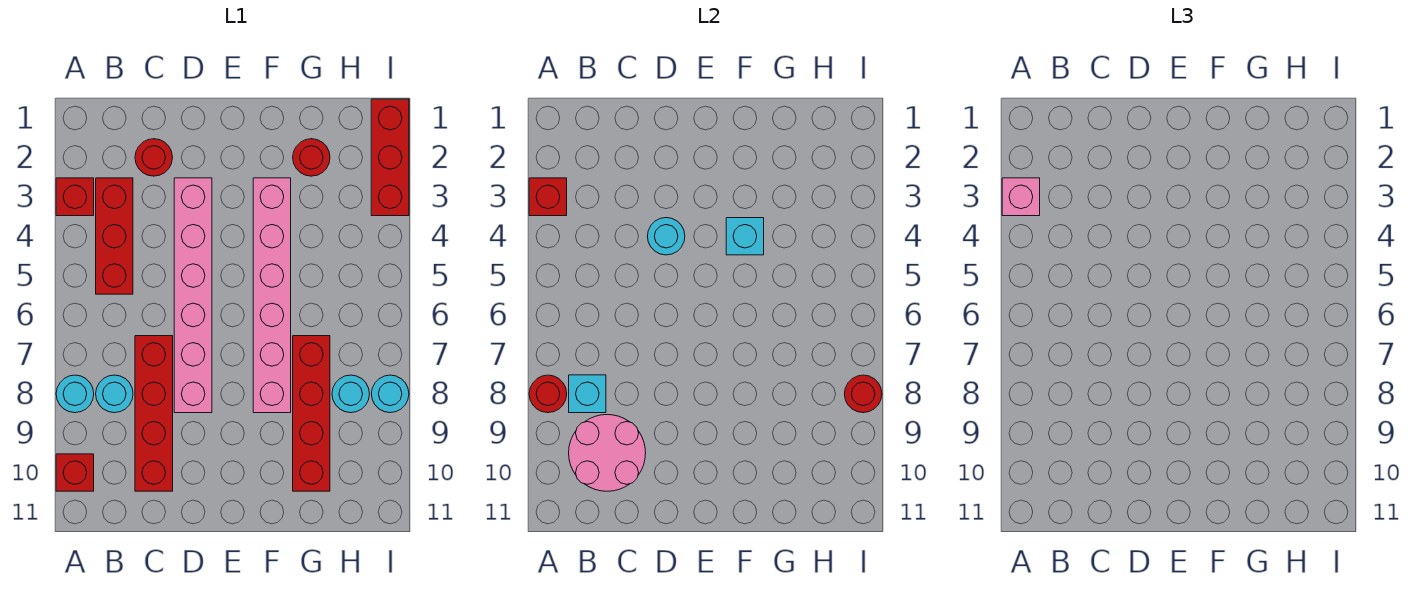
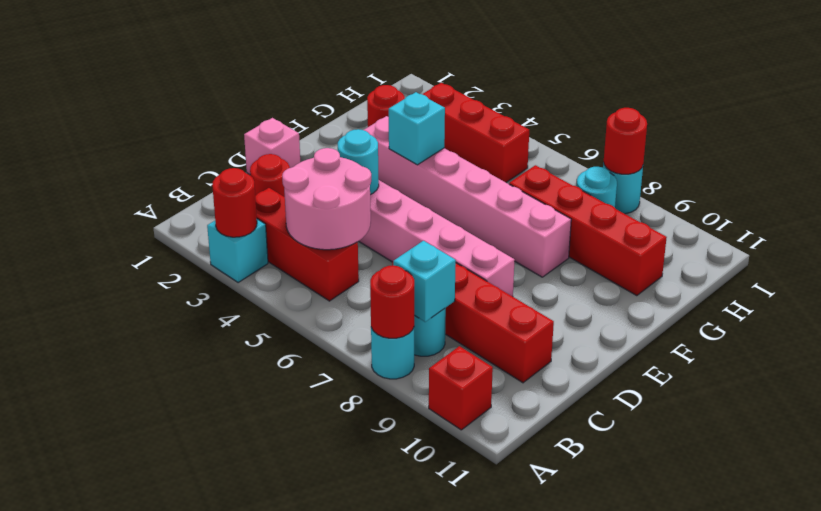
red brick A3 level 1 -> cyan brick A3 level 1
red brick A3 level 2 -> red round brick A3 level 2
pink brick A3 level 3 -> pink brick D1 level 1
pink round brick B9:C10 level 2 -> pink round brick B4:C5 level 2
red brick I1:I3 level 1 -> red brick H3:H5 level 1

